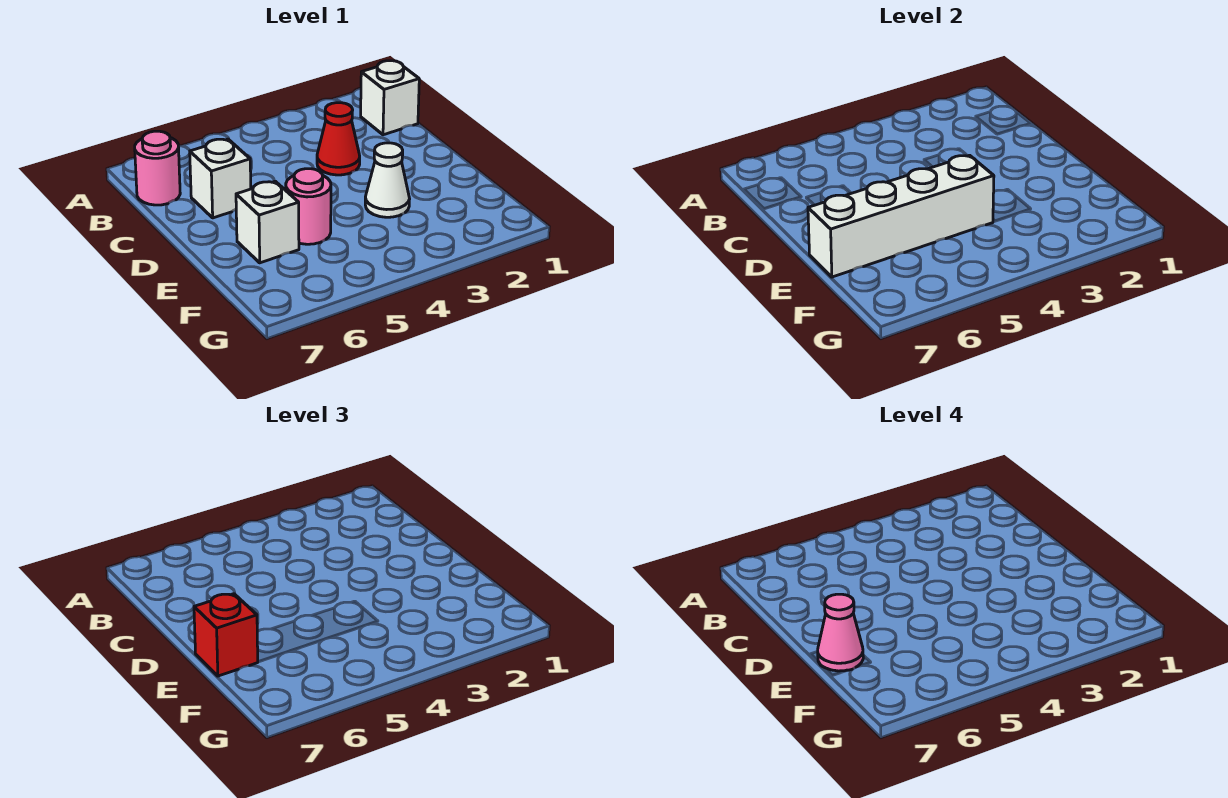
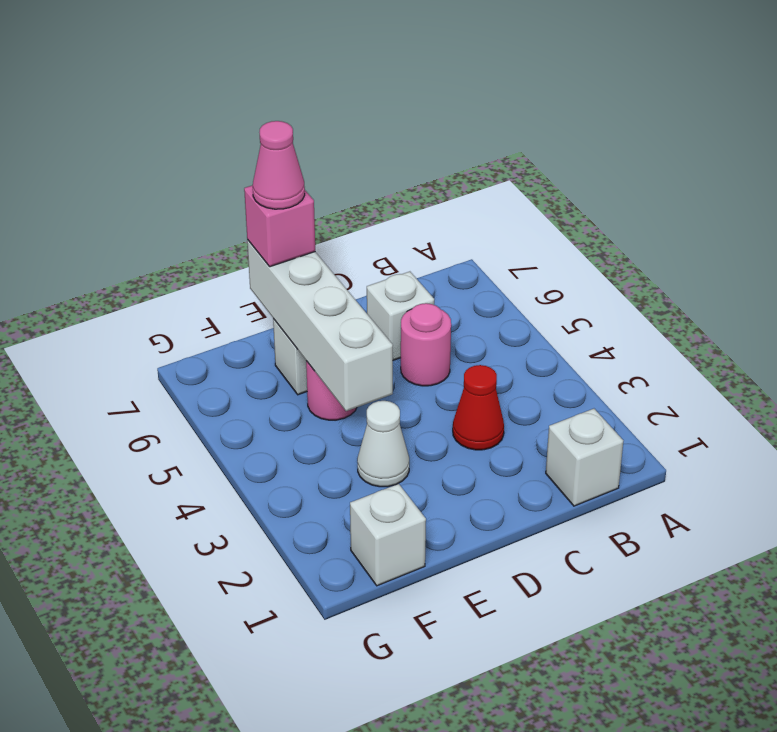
pink round brick B7 level 1 -> pink round brick C5 level 1
red brick E7 level 3 -> pink brick E7 level 3
none -> white brick F1 level 1

